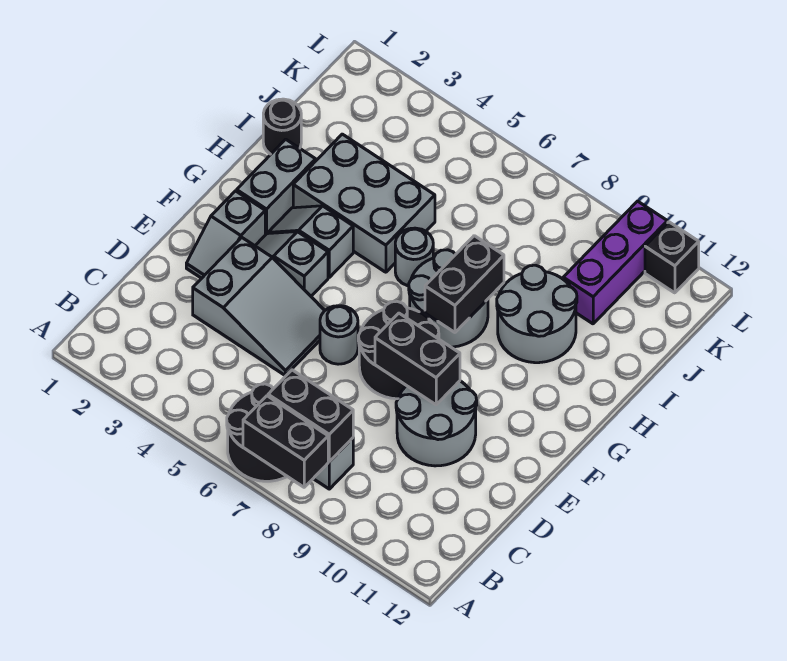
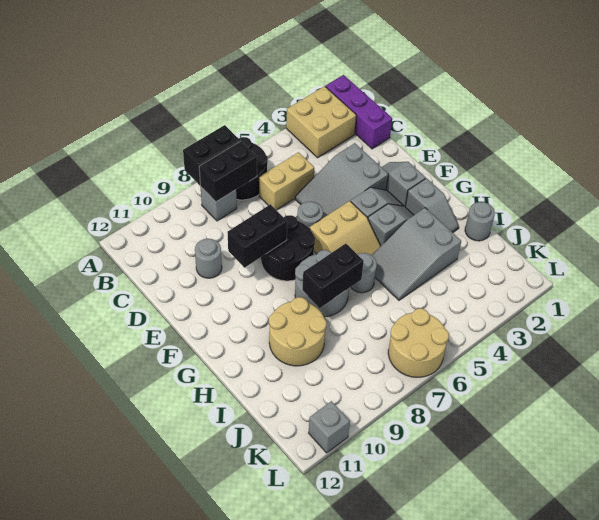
none -> tan brick A2:B3 level 1
none -> tan brick C5:C6 level 1
grey round brick D9:E10 level 1 -> grey round brick D10 level 1
none -> tan slope F5:G6 level 1 top F
grey brick G2:H2 level 1 -> grey slope G2:H2 level 1 top G
black brick G8:H8 level 2 -> black brick H7:H8 level 2
grey brick H3:I5 level 1 -> grey slope H3:I5 level 1 top 3
grey round brick H9:I10 level 1 -> tan round brick H9:I10 level 1
black round brick I1 level 1 -> grey round brick I1 level 1
purple brick J10:L10 level 1 -> purple brick A1:C1 level 1
none -> tan round brick K6:L7 level 1
black brick L11 level 1 -> grey brick L11 level 1

